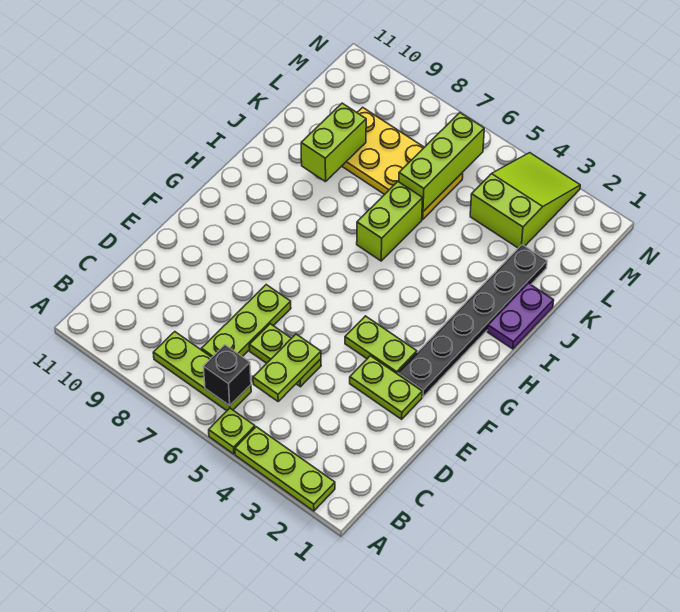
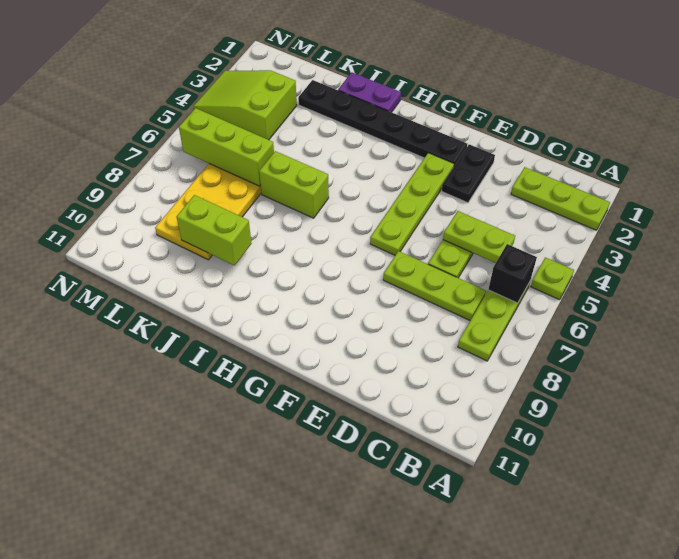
lime plate A2:A4 level 1 -> lime plate A2:C2 level 1
lime plate E2:E3 level 1 -> black plate E2:E3 level 1
lime plate F3:F4 level 1 -> lime plate F3:F6 level 1

